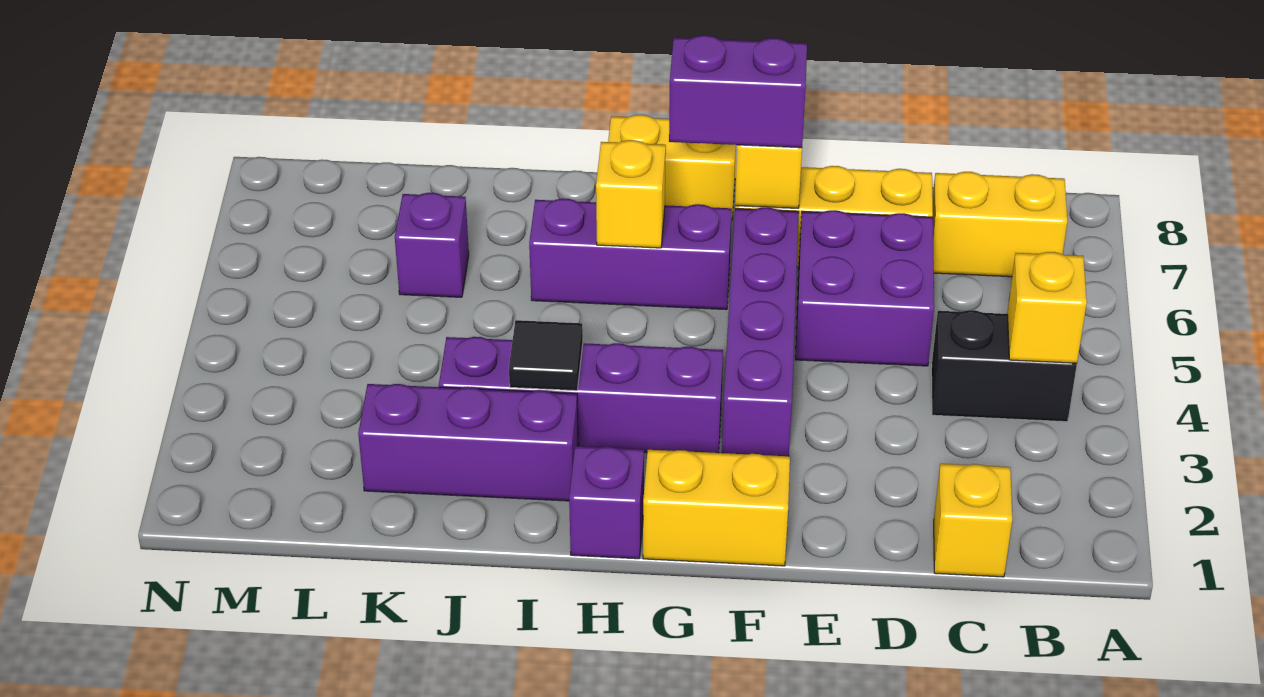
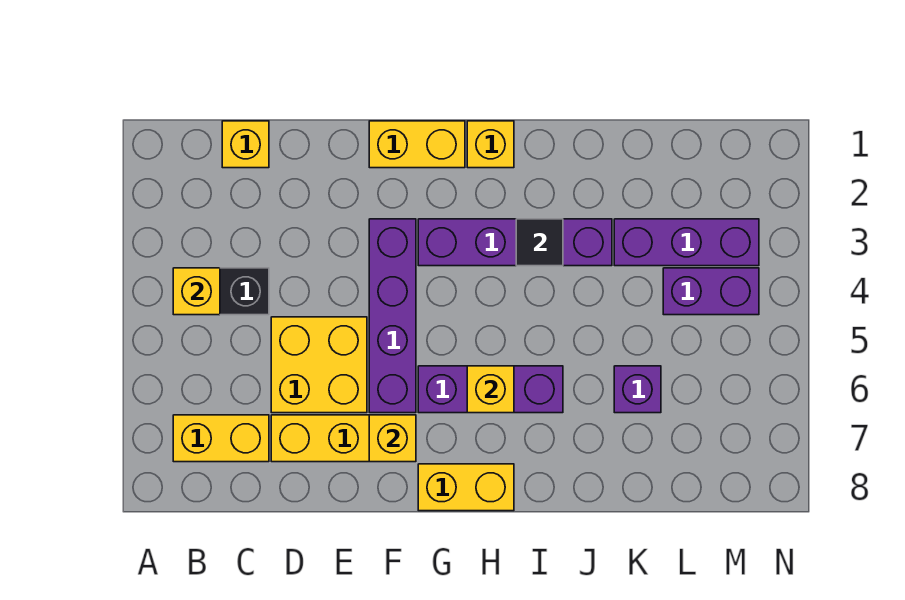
purple brick D5:E6 level 1 -> yellow brick D5:E6 level 1
purple brick F7:G7 level 3 -> purple brick L4:M4 level 1
purple brick H1 level 1 -> yellow brick H1 level 1
purple brick I2:K2 level 1 -> purple brick K3:M3 level 1

